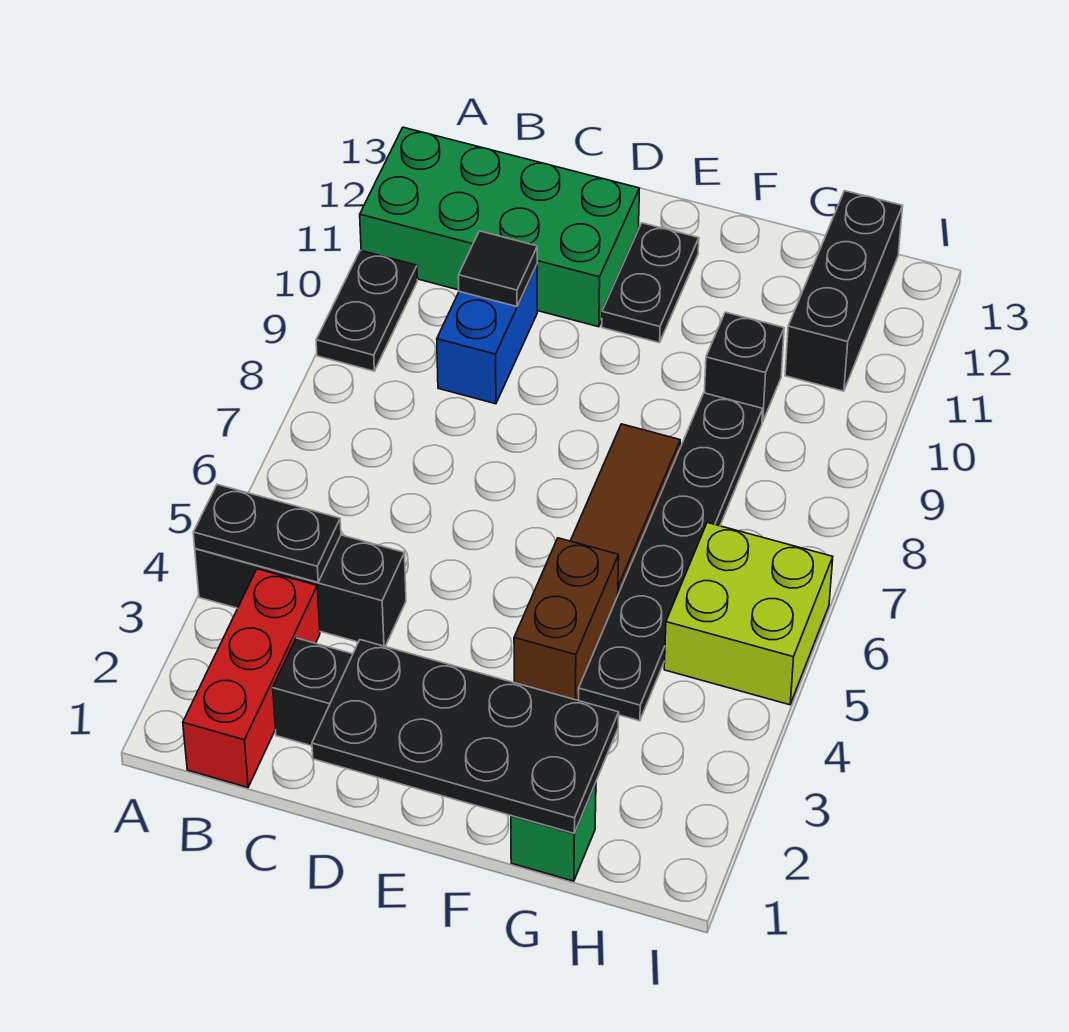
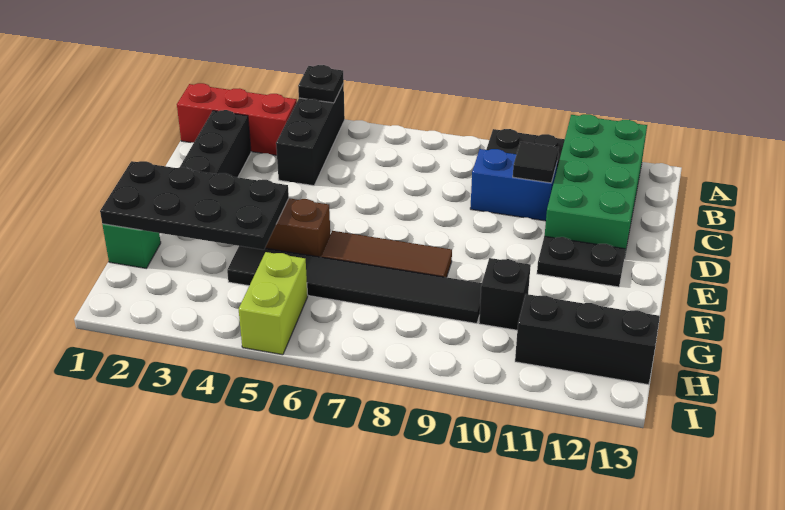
black plate A4:B4 level 2 -> black plate A4 level 2
black plate D1:G2 level 2 -> black plate F1:G4 level 2
black plate G4:G9 level 1 -> black tile G4:G9 level 1
lime brick H5:I6 level 1 -> lime brick H5:I5 level 1

